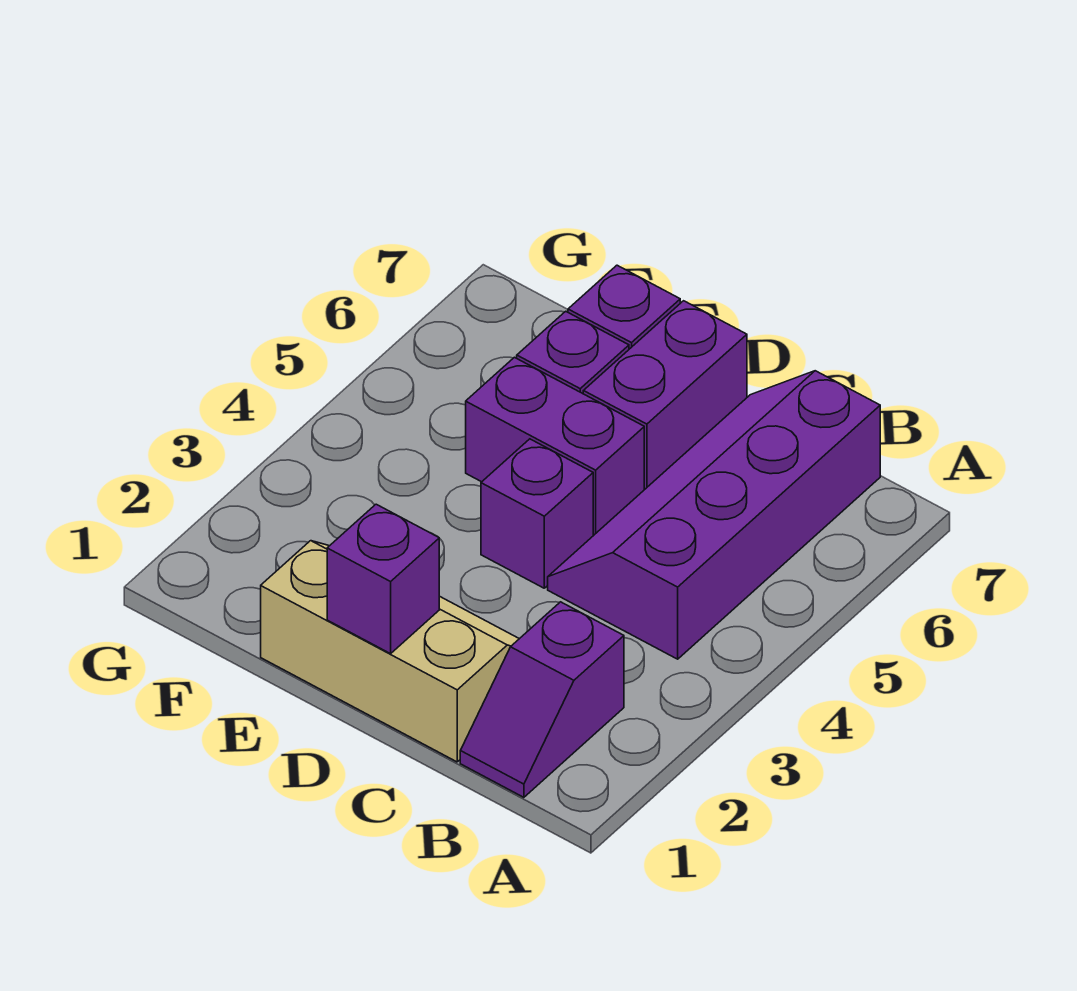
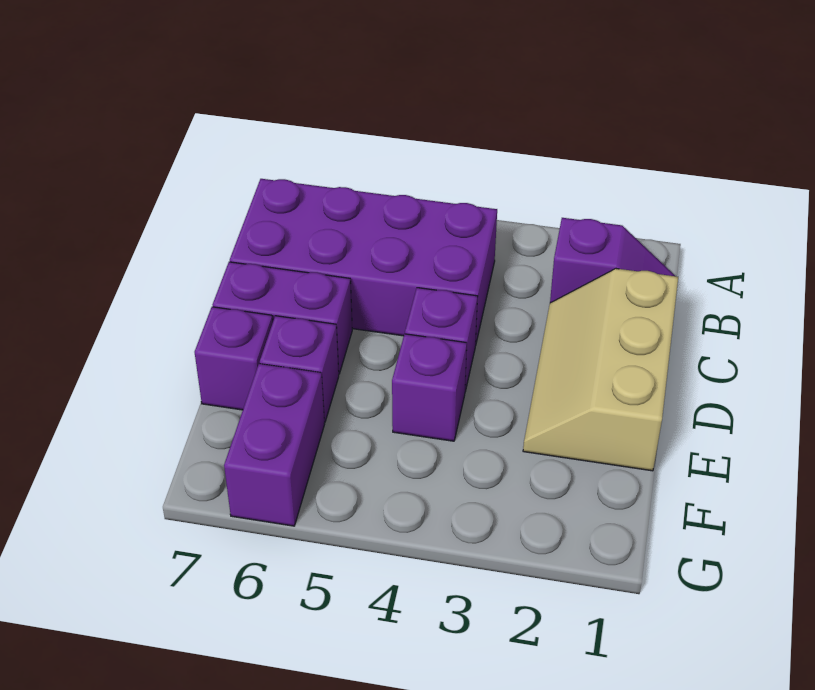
purple slope B4:C7 level 1 top B -> purple brick B4:C7 level 1
purple brick D1 level 2 -> purple brick E4 level 1
purple brick D5:E5 level 1 -> purple brick F6:G6 level 1

